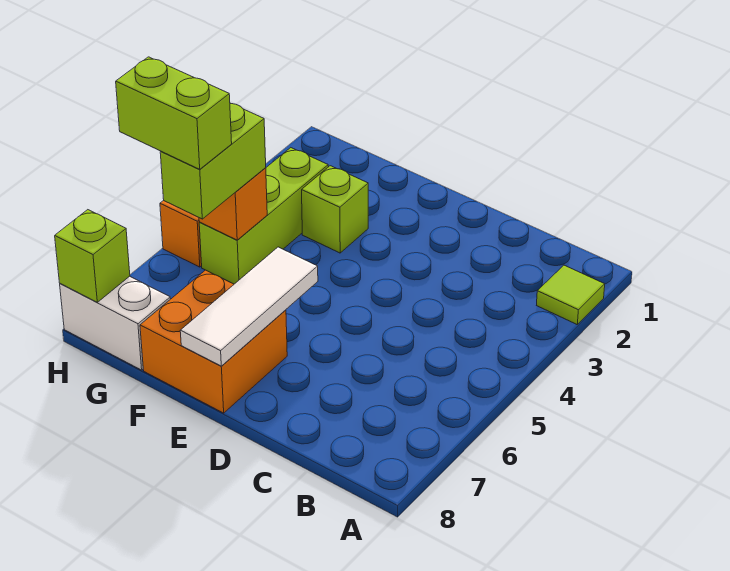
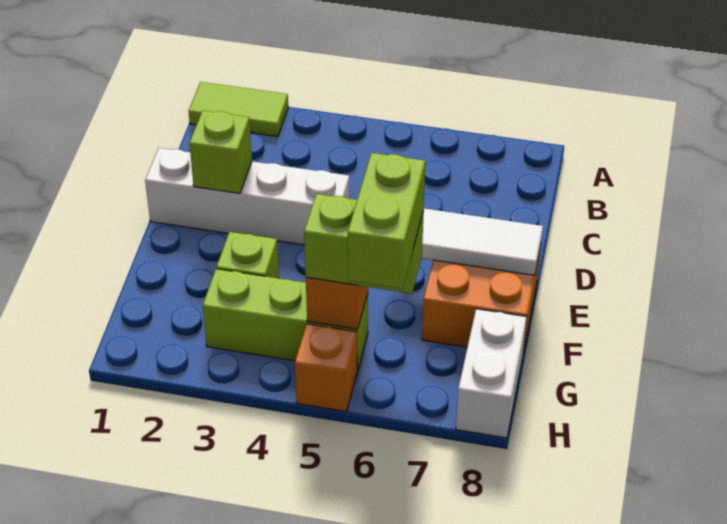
lime tile A2 level 1 -> lime tile A1:A2 level 1
none -> white brick D1:D4 level 1
lime brick H8 level 2 -> lime brick D2 level 2

